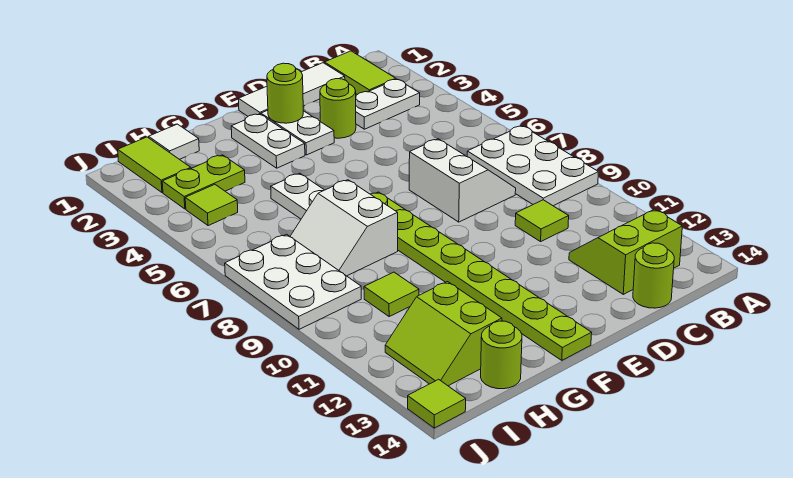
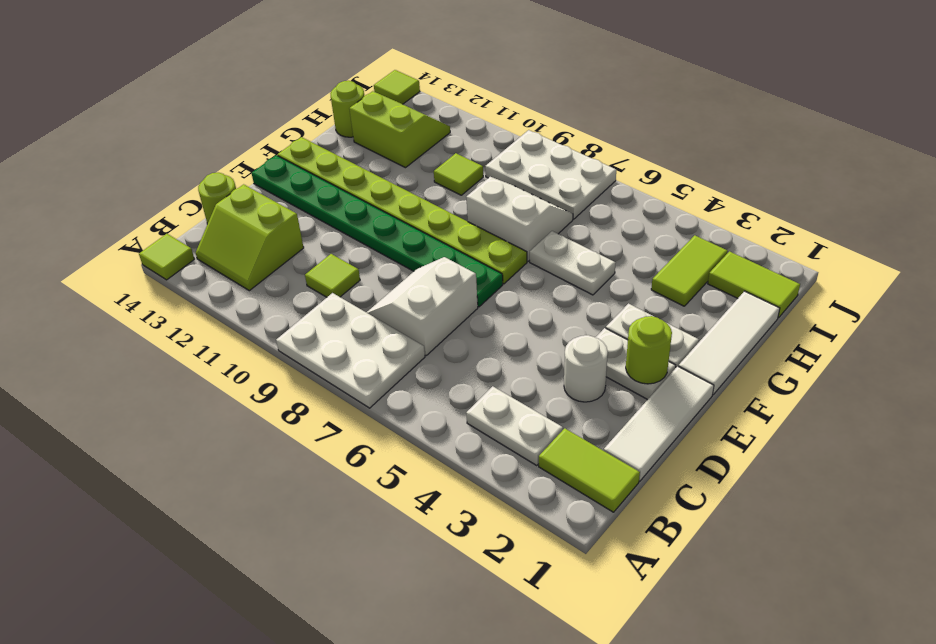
white plate B3:C3 level 1 -> white plate B3:B4 level 1
lime slope B12:C13 level 1 top 13 -> lime slope B12:C13 level 1 top C
white slope C7:D8 level 1 top D -> white slope C7:D8 level 1 top 7
lime round brick D3 level 1 -> white round brick D3 level 1
none -> green plate E7:E14 level 1
white tile H1 level 1 -> white tile F1:H1 level 1
lime plate H3:I3 level 1 -> lime tile H3:I3 level 1
lime tile I4 level 1 -> lime tile A14 level 1

